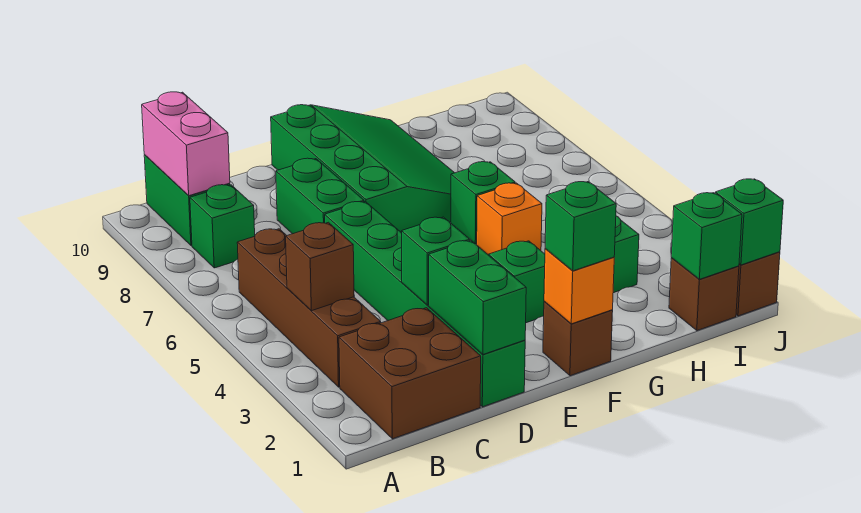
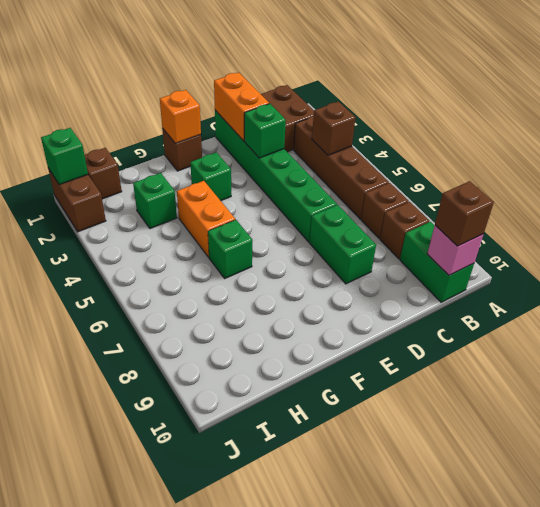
none -> brown brick B7 level 1
green brick B8 level 1 -> brown brick B8 level 1
pink brick B9:B10 level 2 -> pink brick B10 level 2
none -> brown brick B10 level 3
green brick D1:D2 level 2 -> orange brick D1:D2 level 2
green slope E7:G10 level 1 top E -> none
green brick F1 level 3 -> none
orange brick G5 level 1 -> orange brick G4:G5 level 1
green brick I1 level 2 -> none

